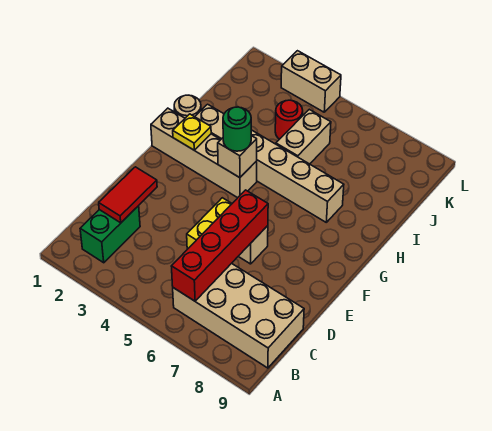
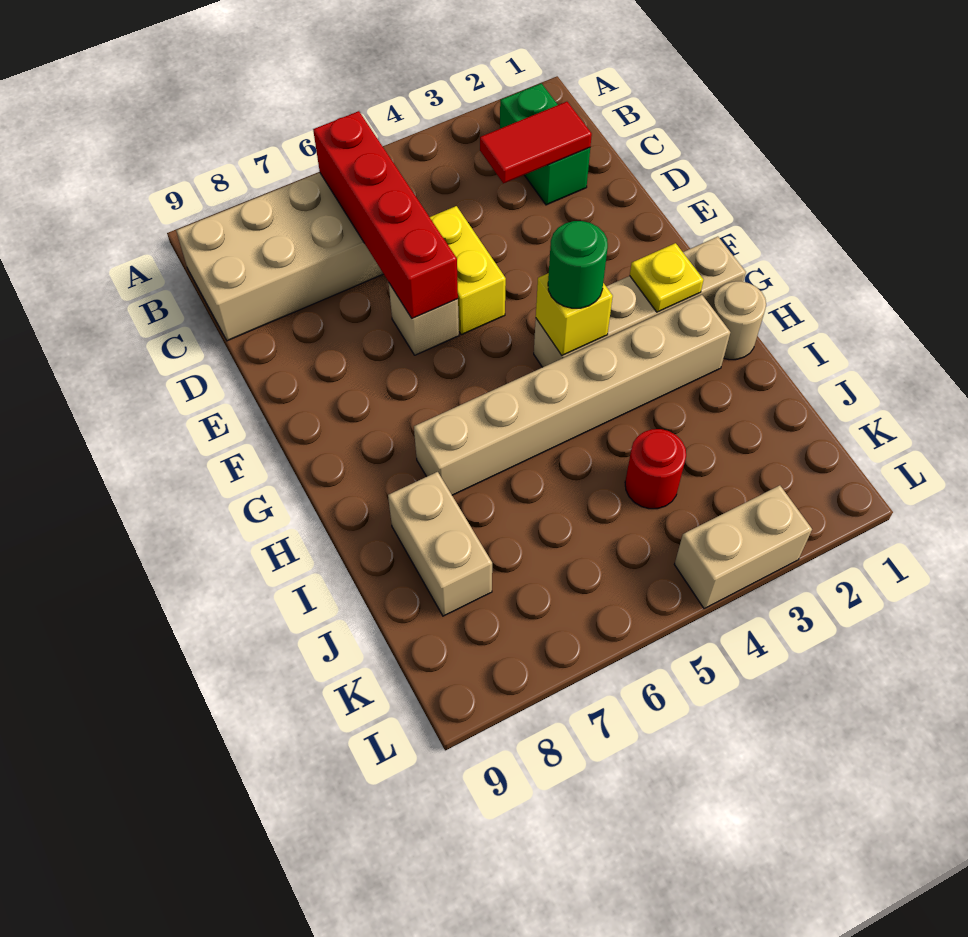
red tile C2:D2 level 2 -> red tile C2:C3 level 2
tan brick G4 level 2 -> yellow brick G4 level 2
tan brick I5:J5 level 1 -> tan brick I8:J8 level 1

